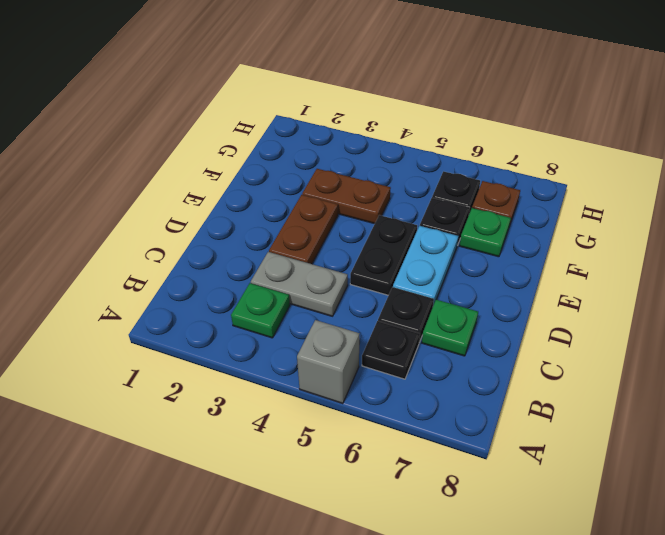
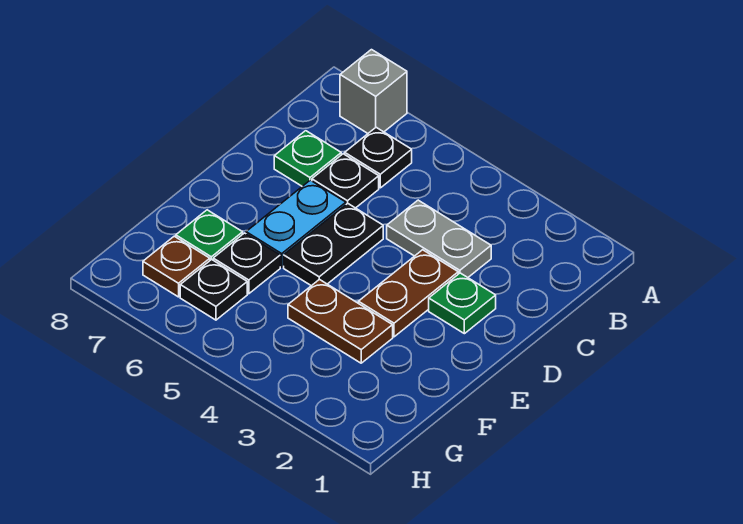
grey brick A5 level 1 -> grey brick A7 level 1
green plate B3 level 1 -> green plate D2 level 1

